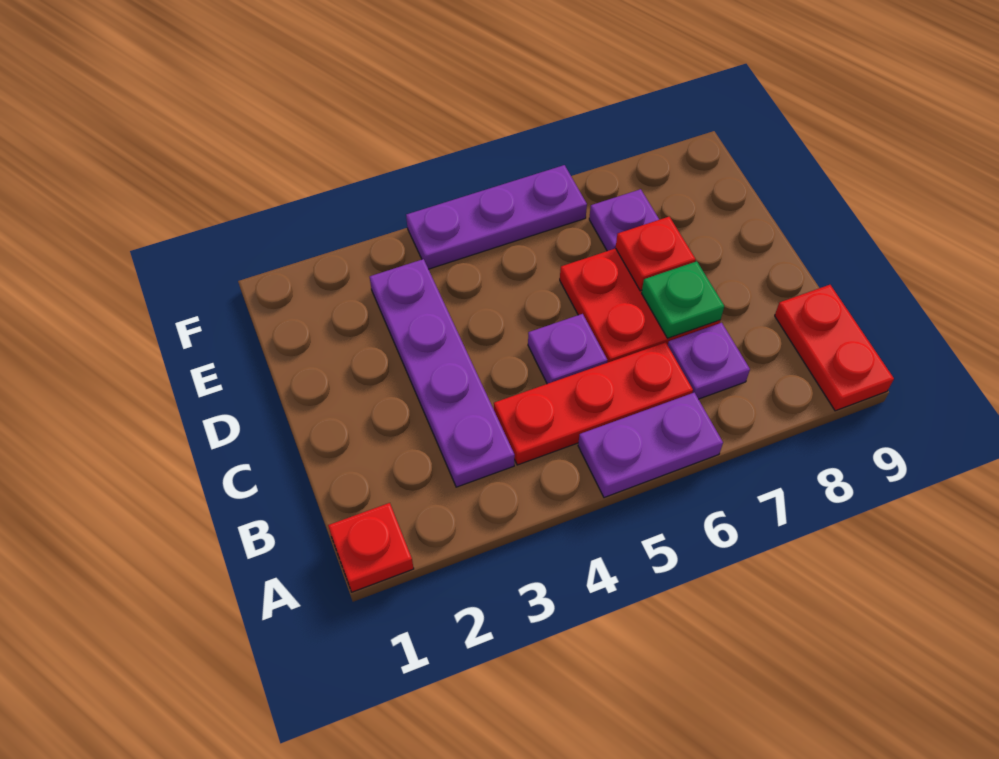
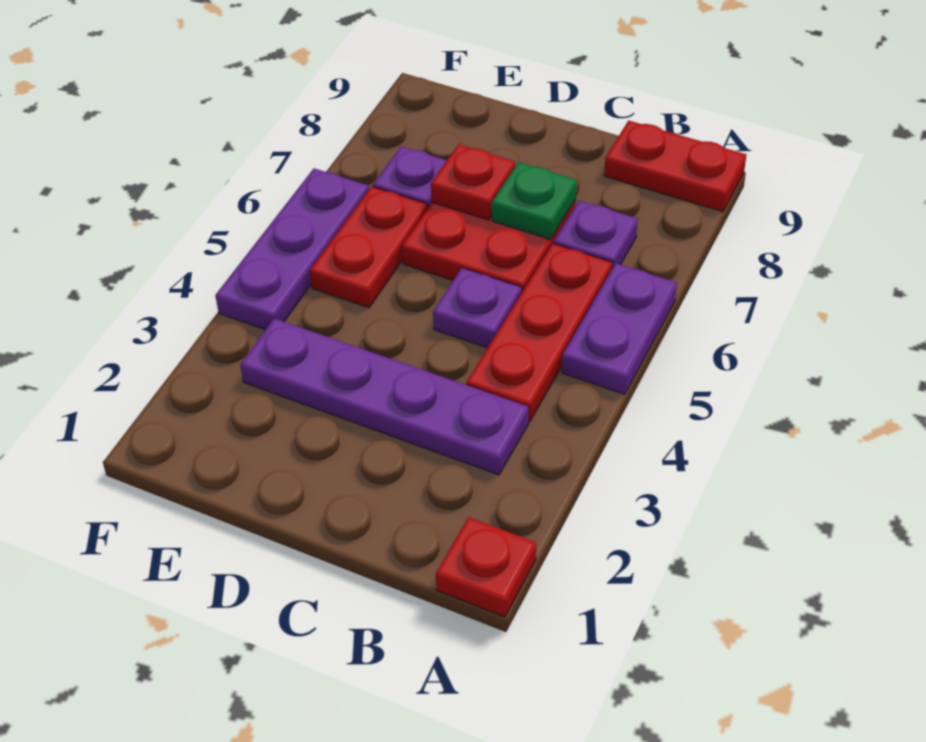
none -> red plate E5:E6 level 1

